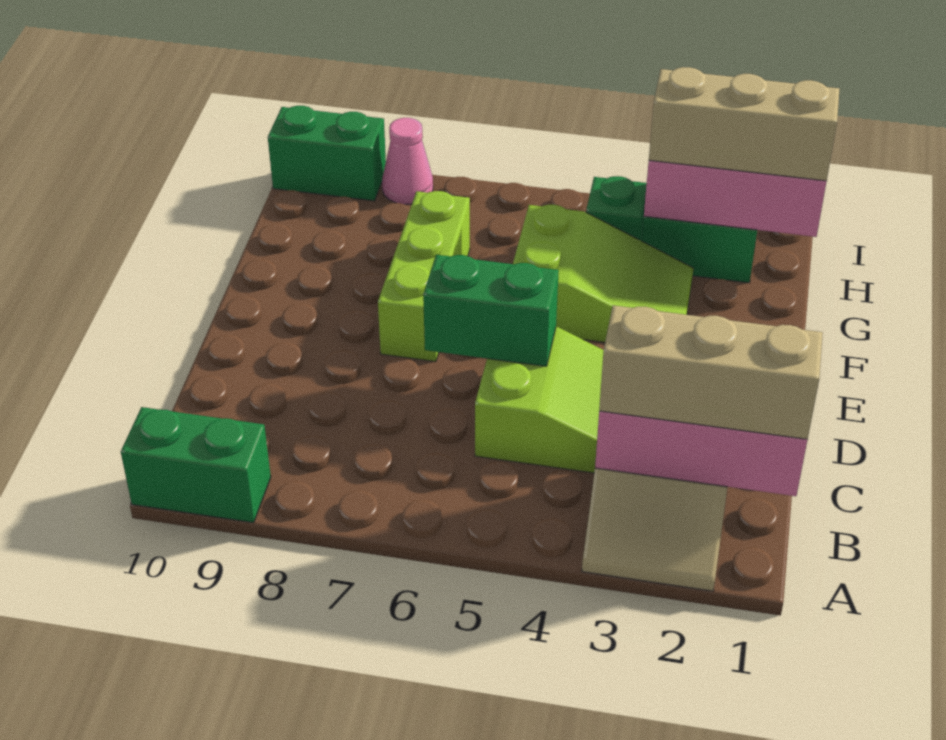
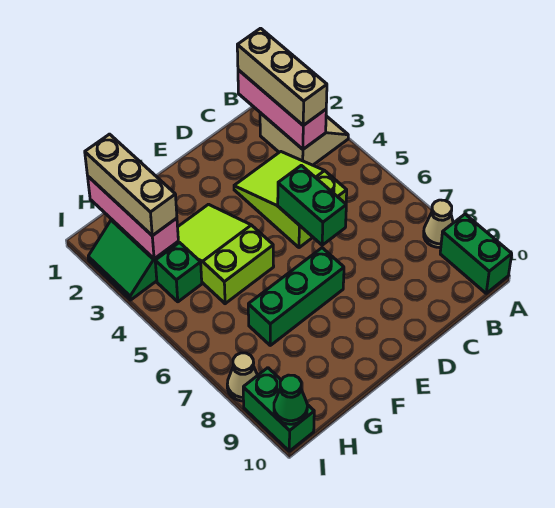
none -> tan cone A8 level 1
lime brick E7:G7 level 1 -> green brick E7:G7 level 1
pink cone I8 level 1 -> tan cone I8 level 1
none -> green cone I10 level 2

